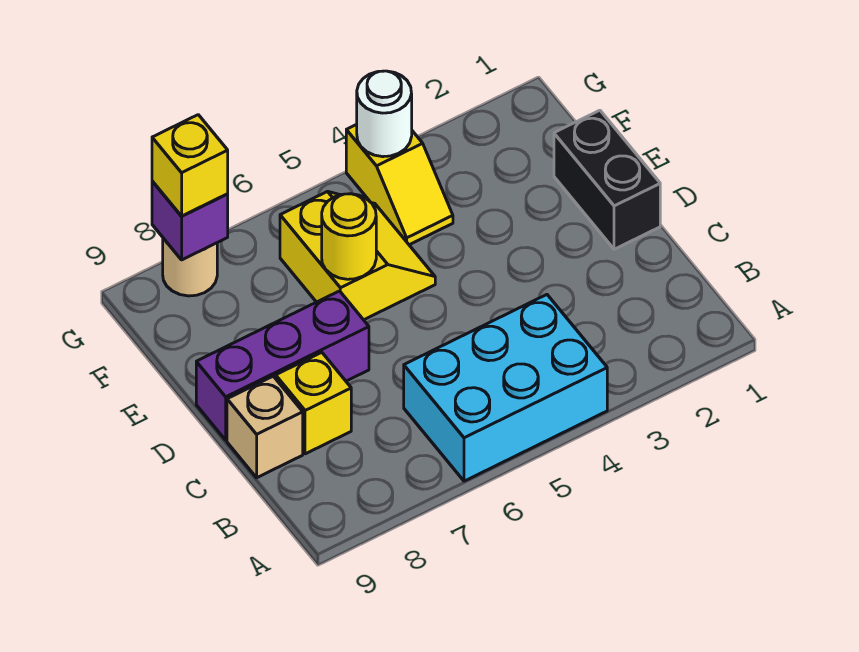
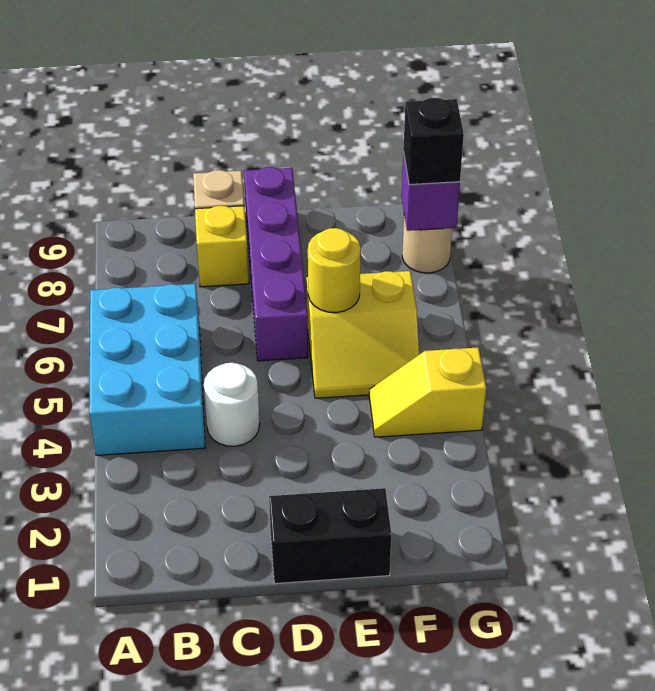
purple brick D7:D9 level 1 -> purple brick D6:D9 level 1
white round brick G4 level 2 -> white round brick C4 level 1
yellow brick G8 level 3 -> black brick G8 level 3

